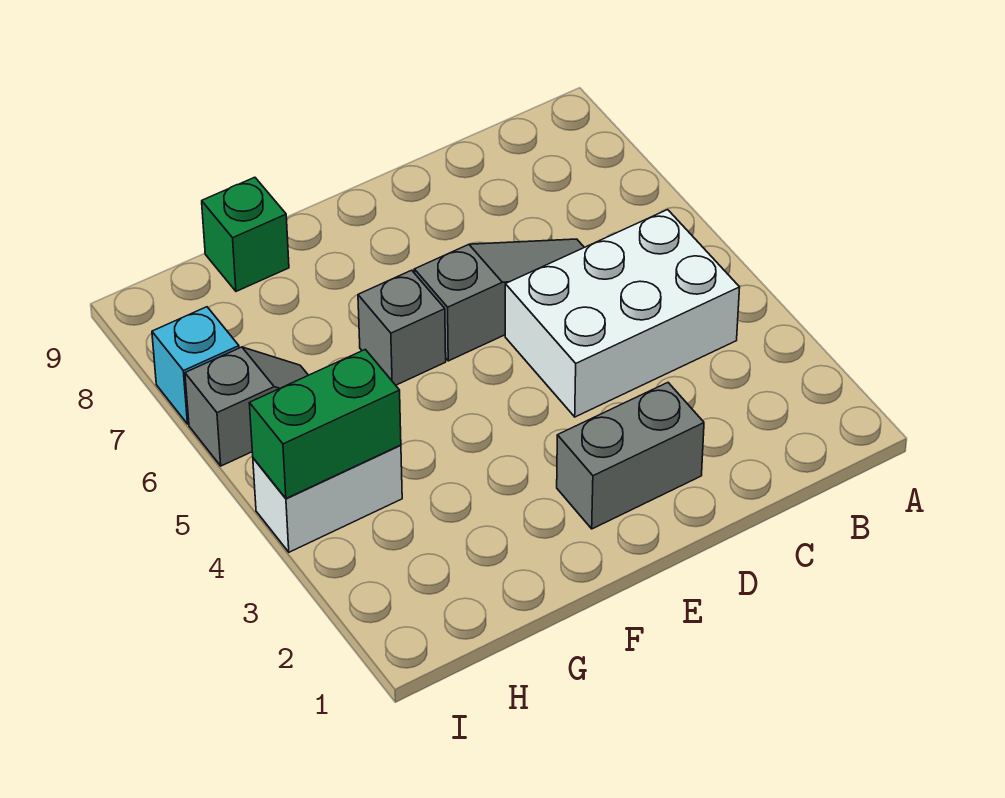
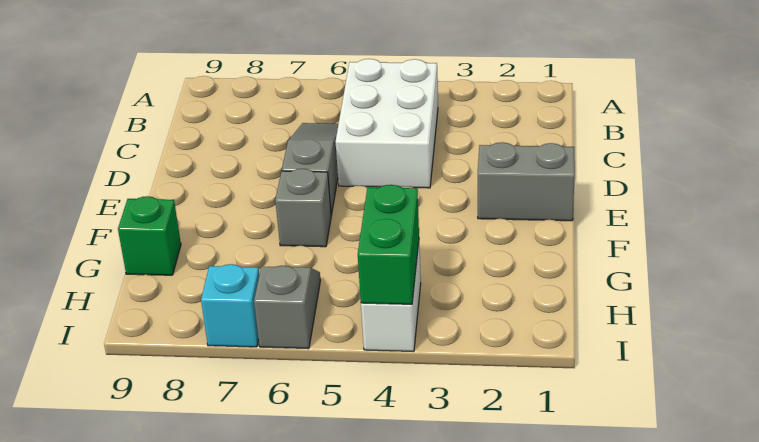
grey brick D2:E2 level 1 -> grey brick E1:E2 level 1

